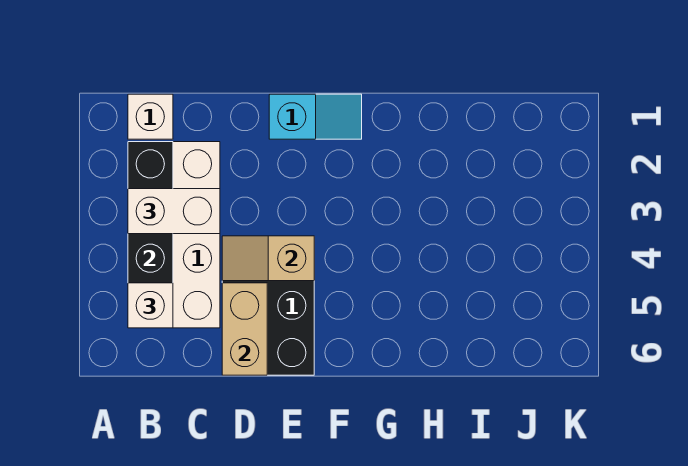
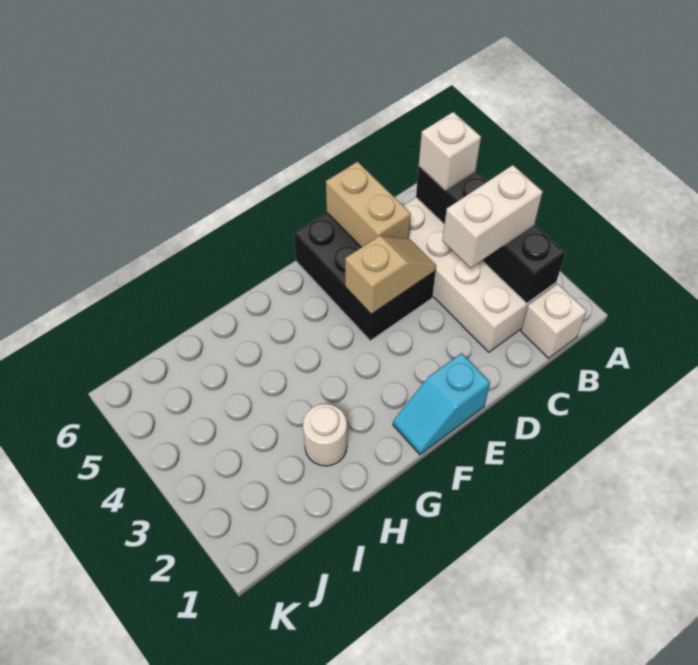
none -> white round brick H2 level 1

